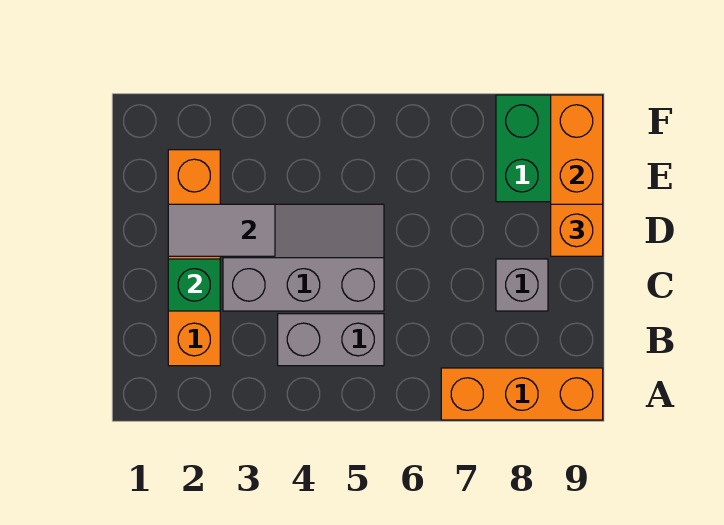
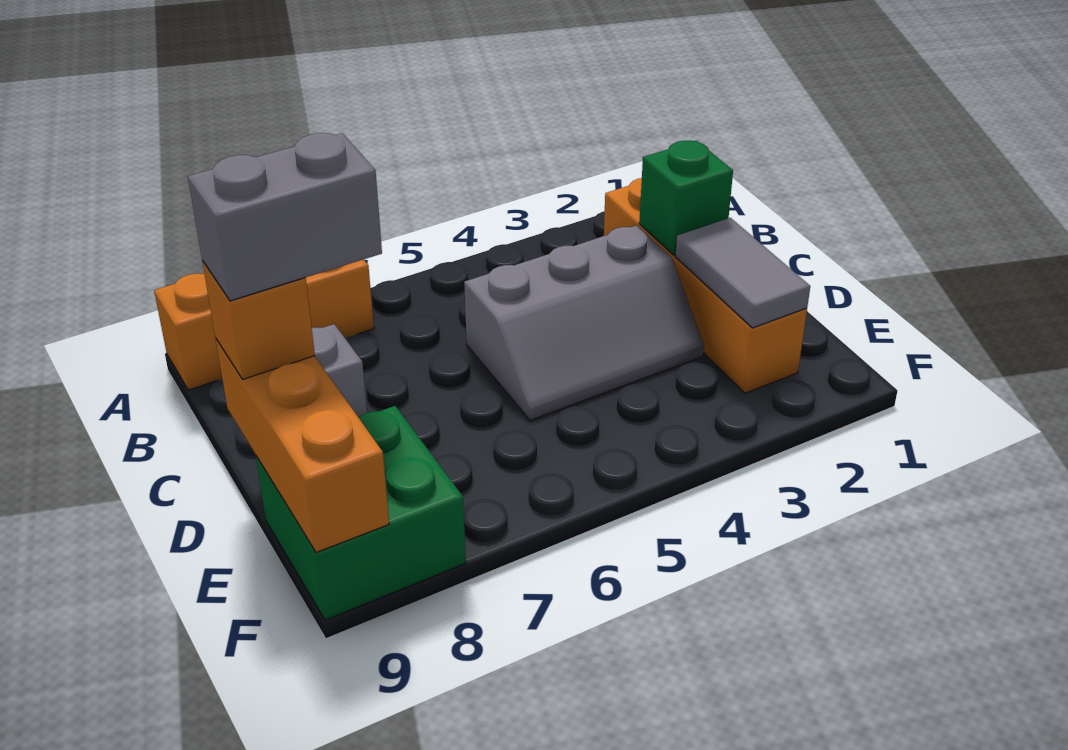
grey brick B4:B5 level 1 -> grey brick D8:D9 level 4
grey tile D2:D3 level 2 -> grey tile D2:E2 level 2

